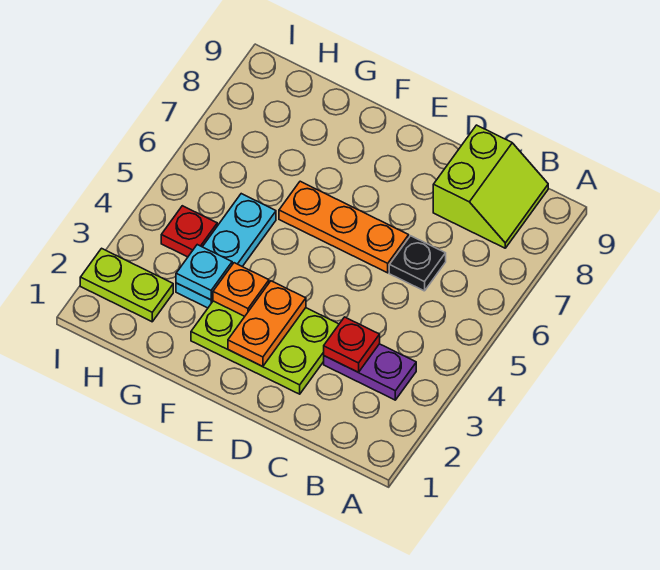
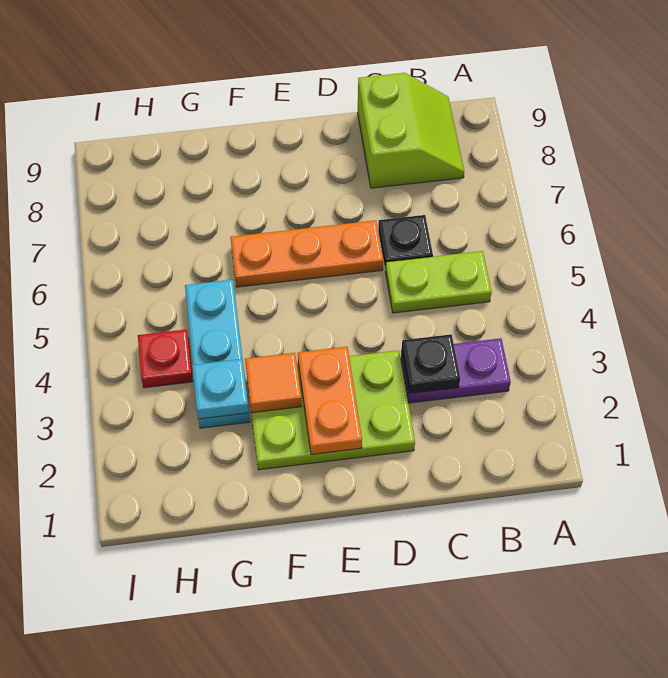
red plate C3 level 2 -> black plate C3 level 2
orange plate F3 level 2 -> orange tile F3 level 2
lime plate H2:I2 level 1 -> lime plate B5:C5 level 1

